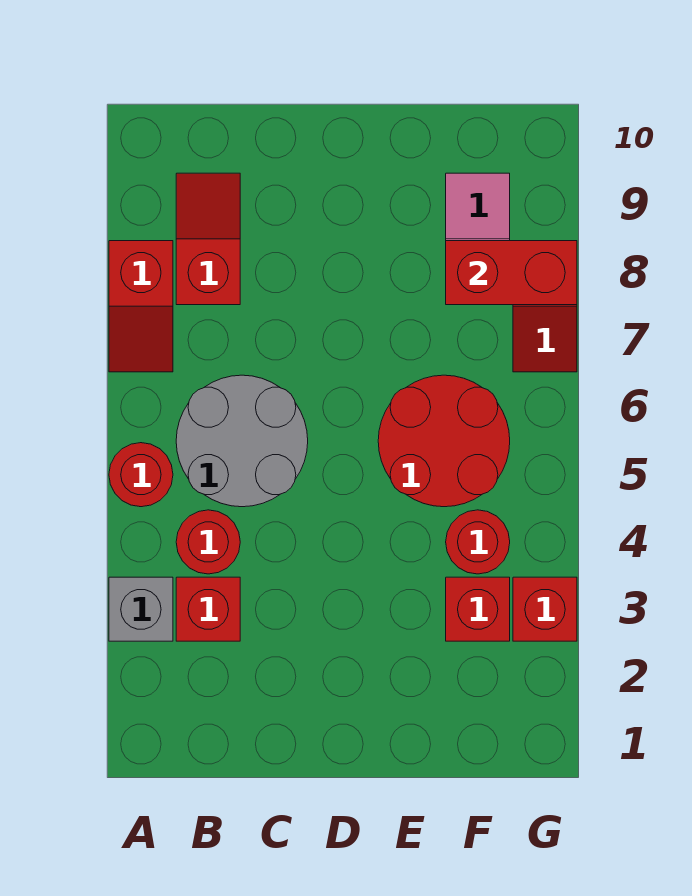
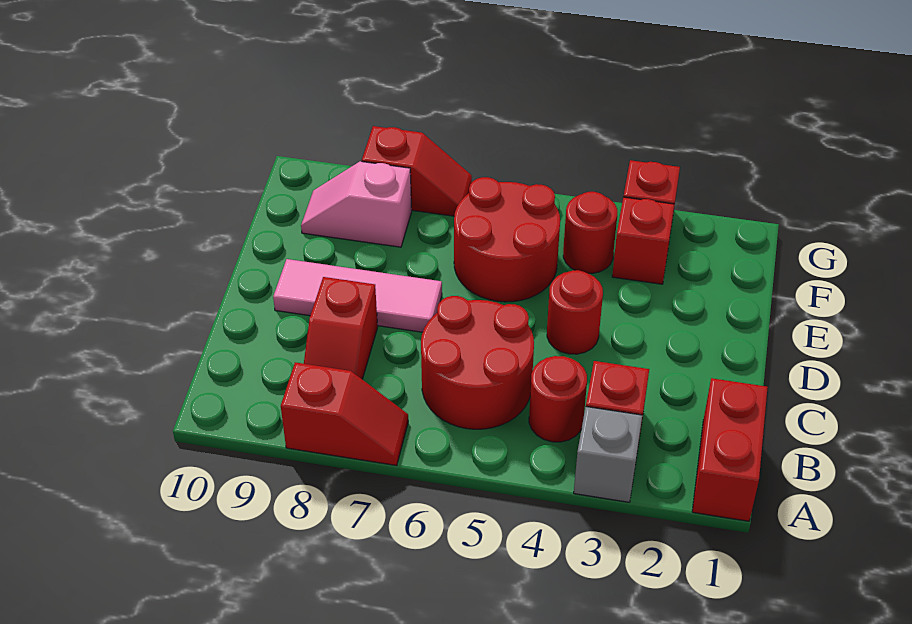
red round brick A5 level 1 -> red round brick D4 level 1
grey round brick B5:C6 level 1 -> red round brick B5:C6 level 1
red slope B8:B9 level 1 top 8 -> red slope B8:C8 level 1 top C
none -> pink tile D7:D9 level 1
red brick F8:G8 level 2 -> red brick A1:B1 level 1

